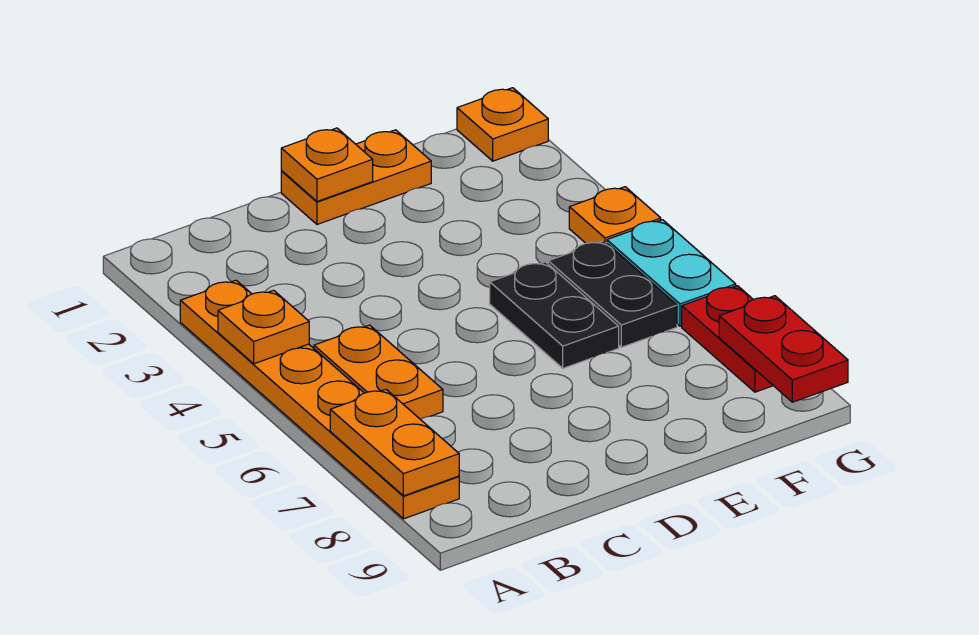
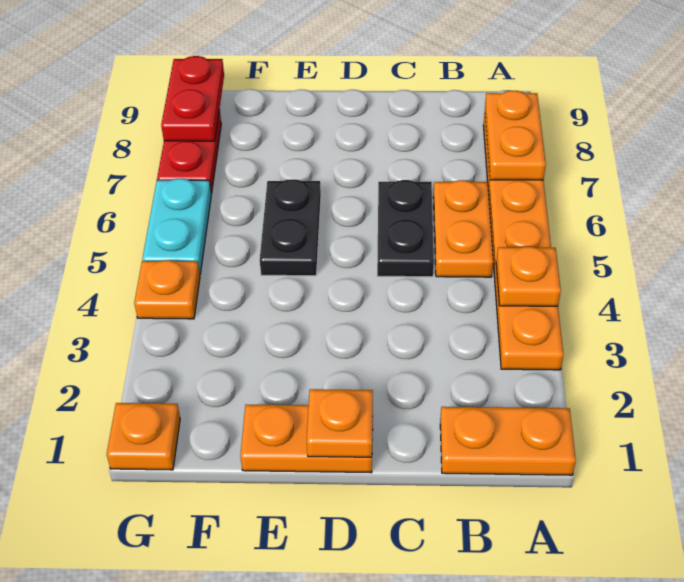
none -> orange plate A1:B1 level 1
black plate F5:F6 level 1 -> black plate C5:C6 level 1

